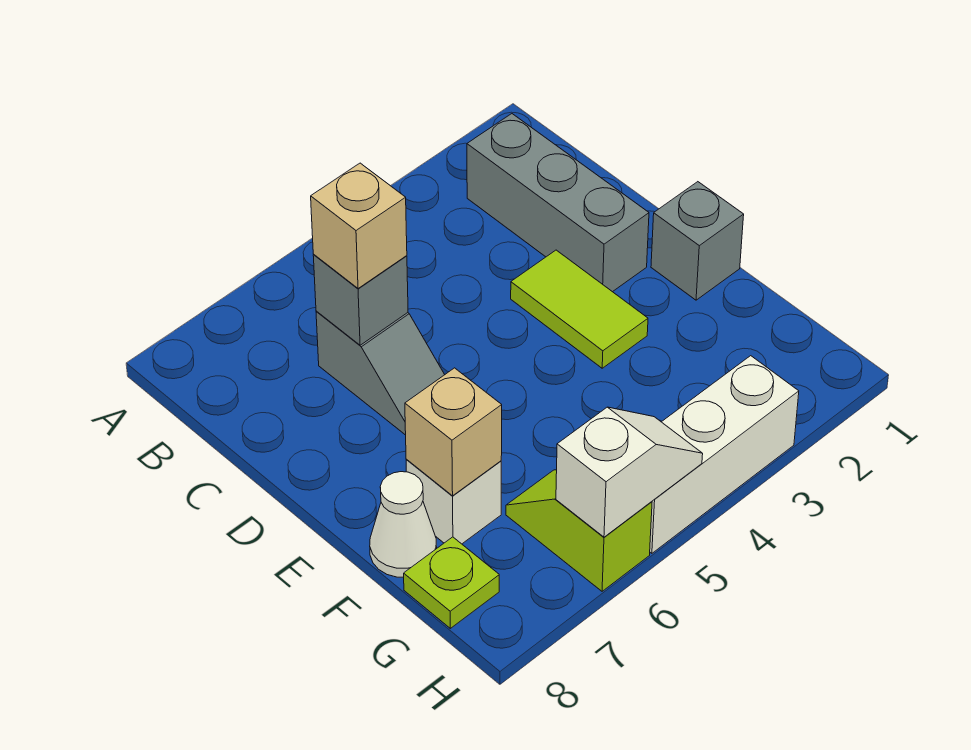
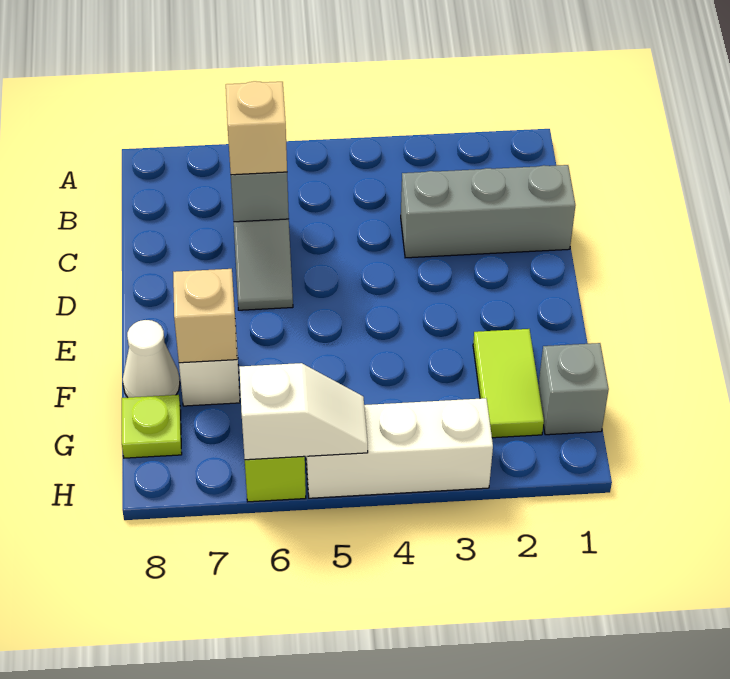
grey brick B2:D2 level 1 -> grey brick C1:C3 level 1
lime tile D3:E3 level 1 -> lime tile F2:G2 level 1
grey brick E1 level 1 -> grey brick G1 level 1

